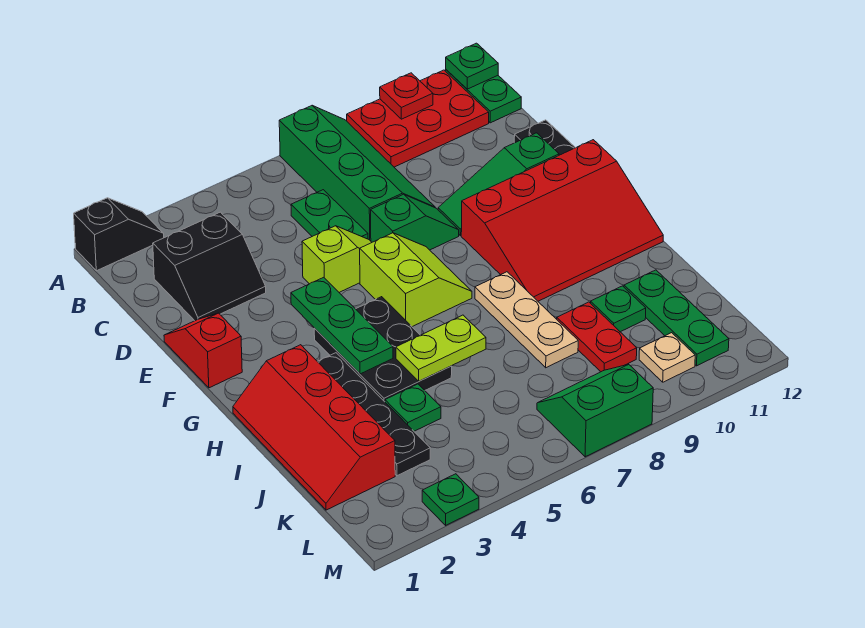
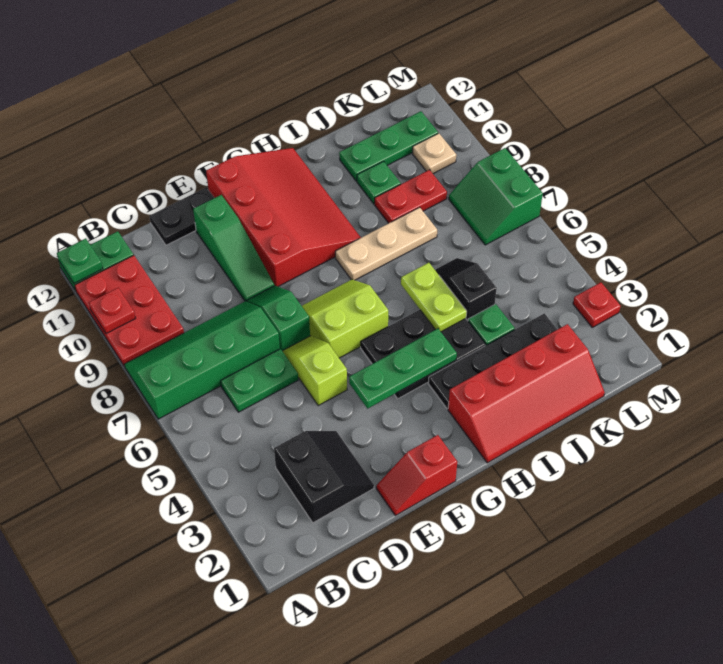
black slope A1:A2 level 1 top 1 -> black slope J5:J6 level 1 top 5
green plate M3 level 1 -> red plate M3 level 1

